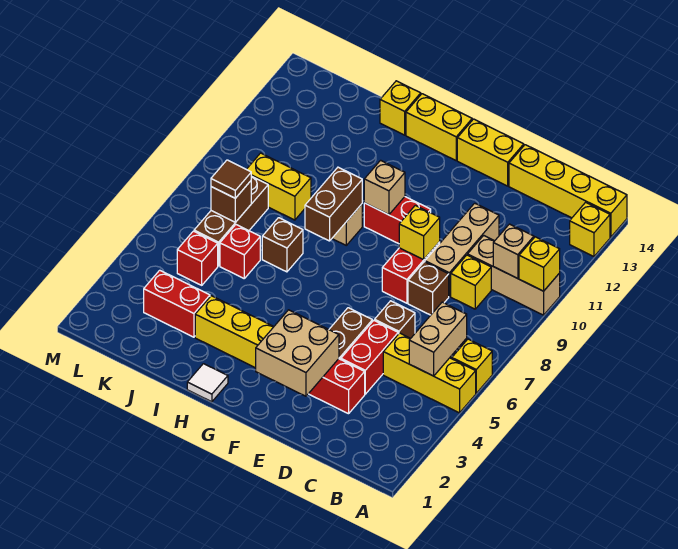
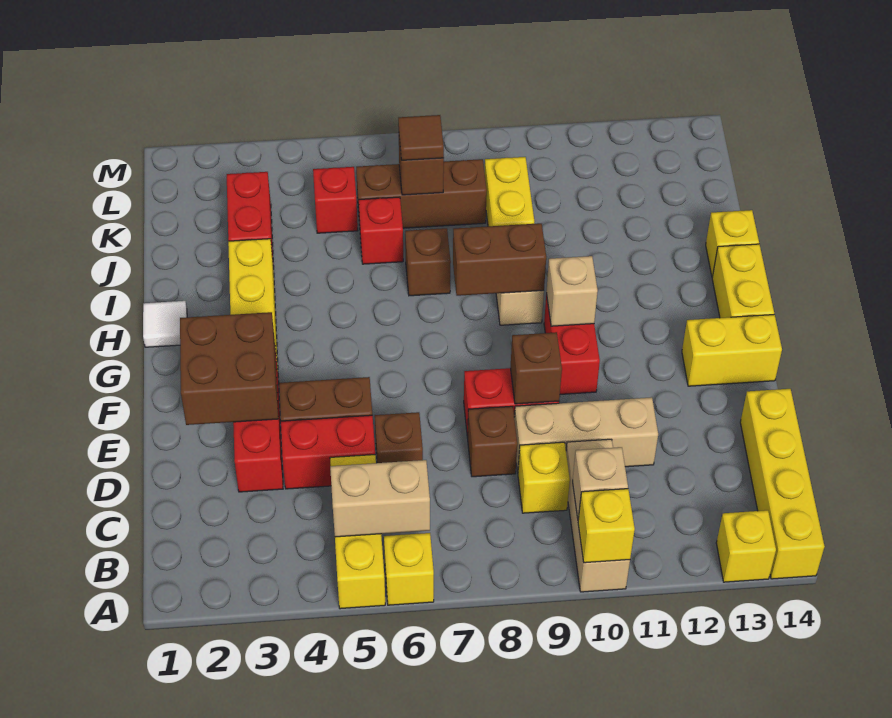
tan brick E2:F3 level 2 -> brown brick E2:F3 level 2
yellow brick E9 level 2 -> brown brick E9 level 2
yellow brick E14:F14 level 1 -> yellow brick F13:F14 level 1

